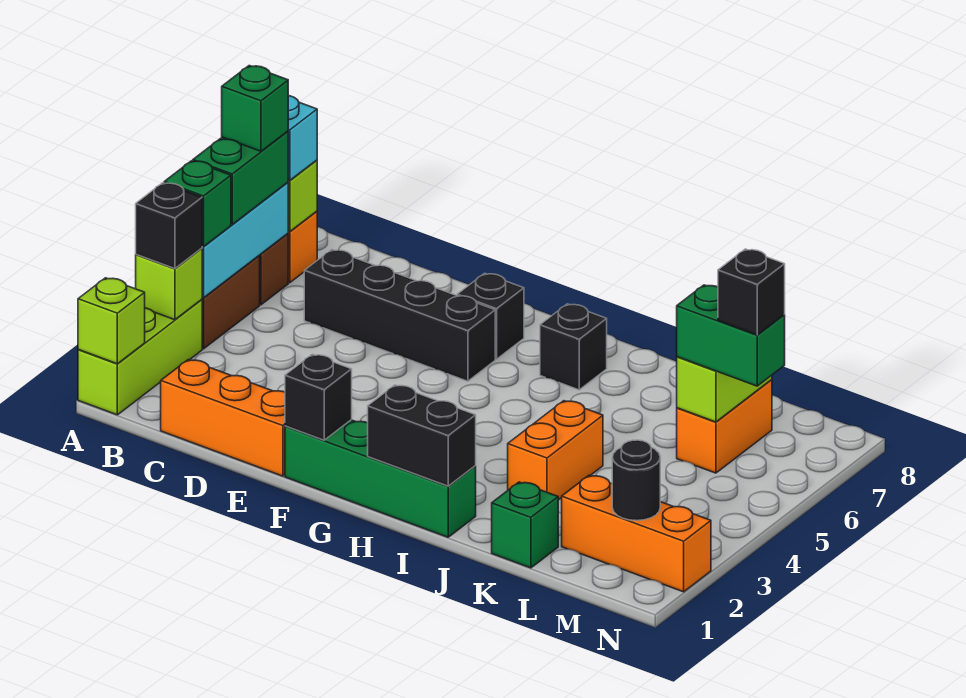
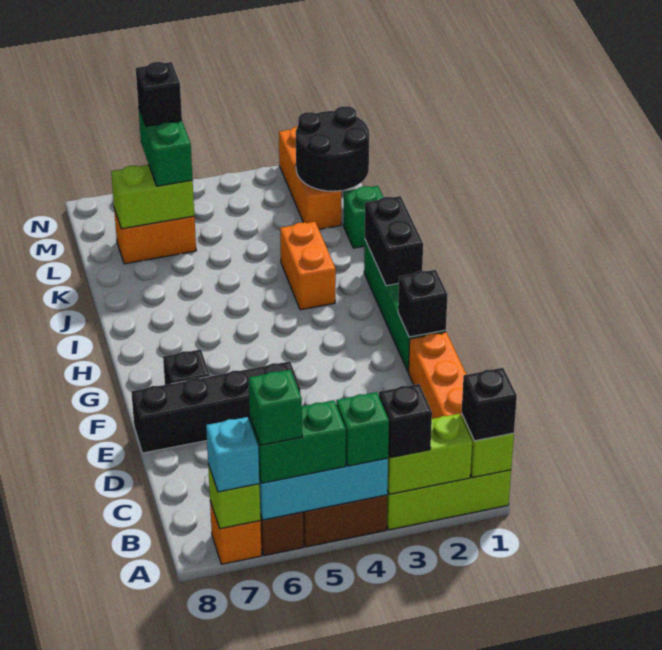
lime brick A3 level 2 -> lime brick A2:A3 level 2
black brick C6:F6 level 1 -> black brick E5:E8 level 1
black brick H7 level 1 -> black brick A1 level 3
orange brick J3:J4 level 1 -> orange brick I3:J3 level 1
black round brick M2 level 2 -> black round brick L1:M2 level 2

